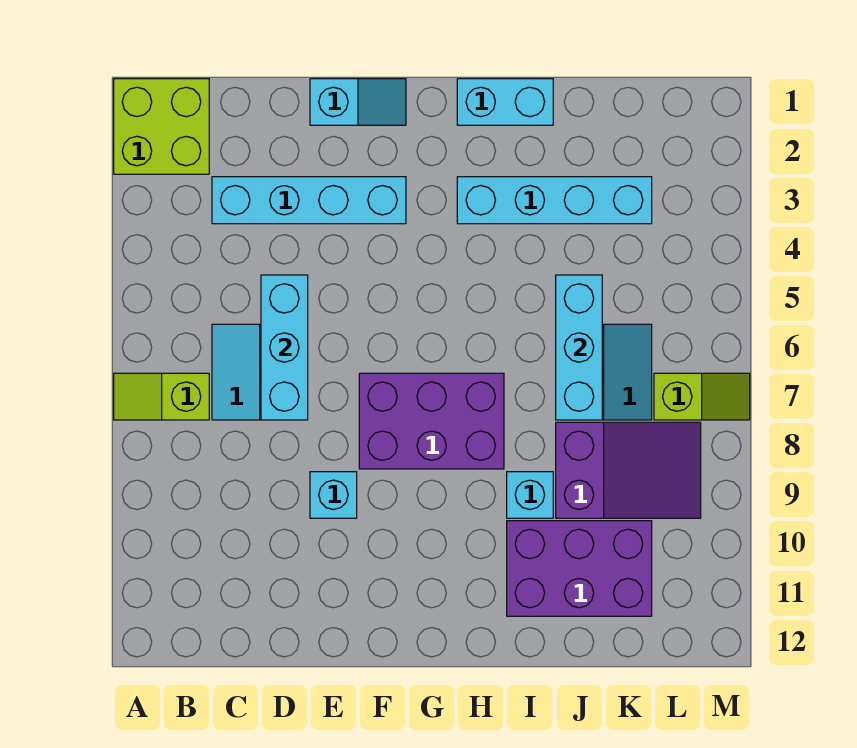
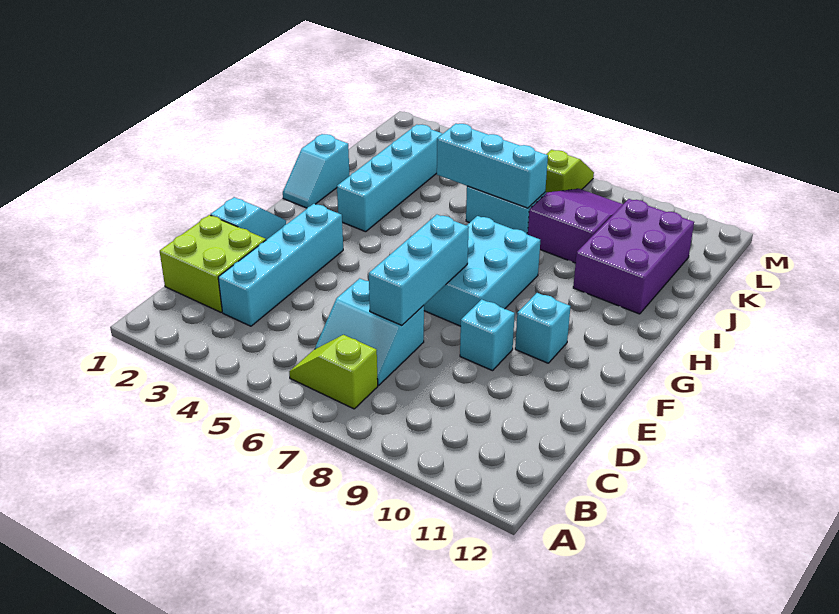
lime brick A1:B2 level 1 -> lime brick C1:D2 level 1
lime slope A7:B7 level 1 top B -> lime slope B6:B7 level 1 top 7
cyan brick D5:D7 level 2 -> cyan brick D7:F7 level 2
purple brick F7:H8 level 1 -> cyan brick F7:H8 level 1
cyan brick H1:I1 level 1 -> cyan slope H1:I1 level 1 top I
cyan brick I9 level 1 -> cyan brick F10 level 1

